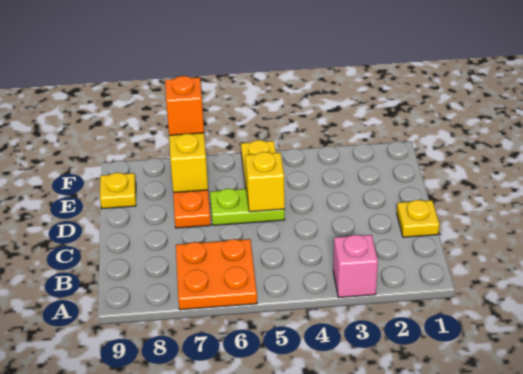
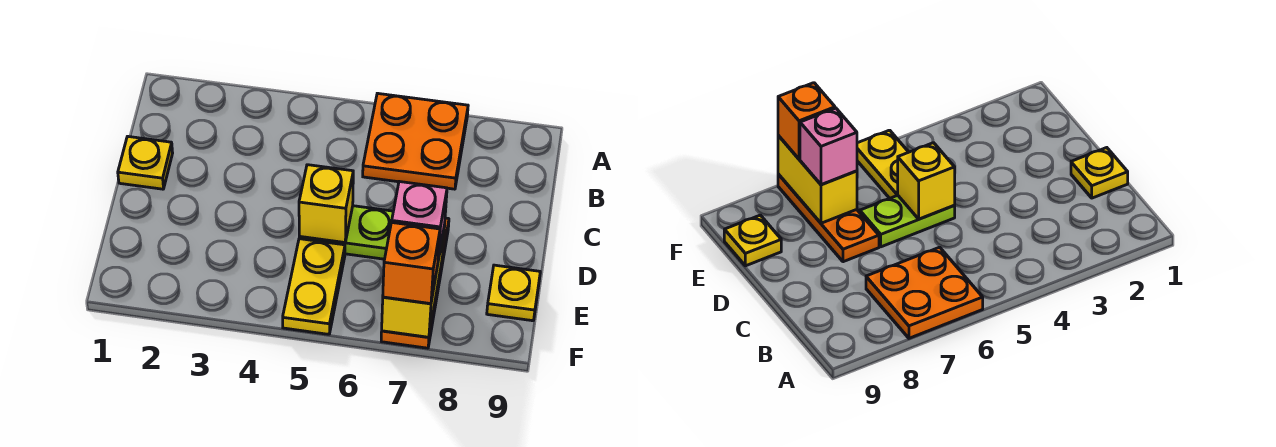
pink brick A3 level 1 -> pink brick E7 level 3

